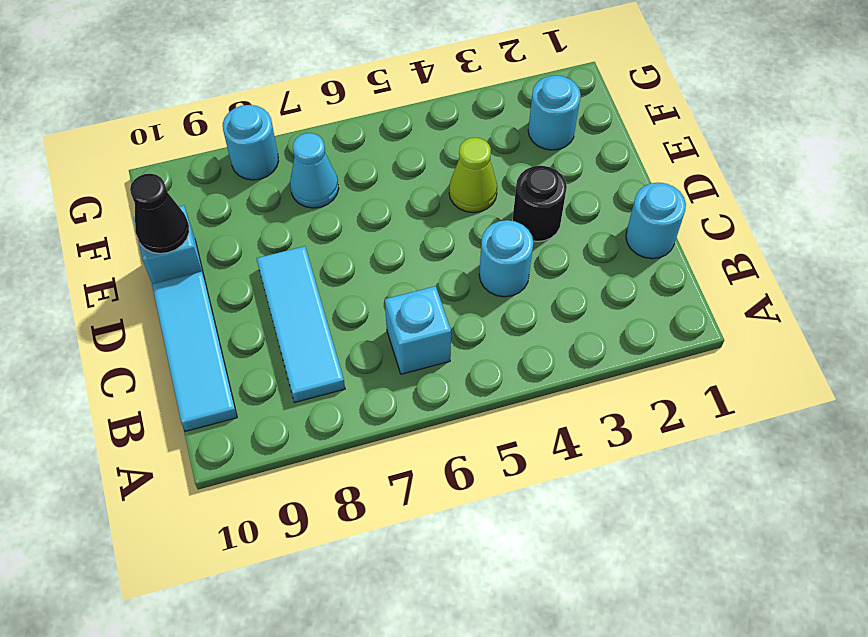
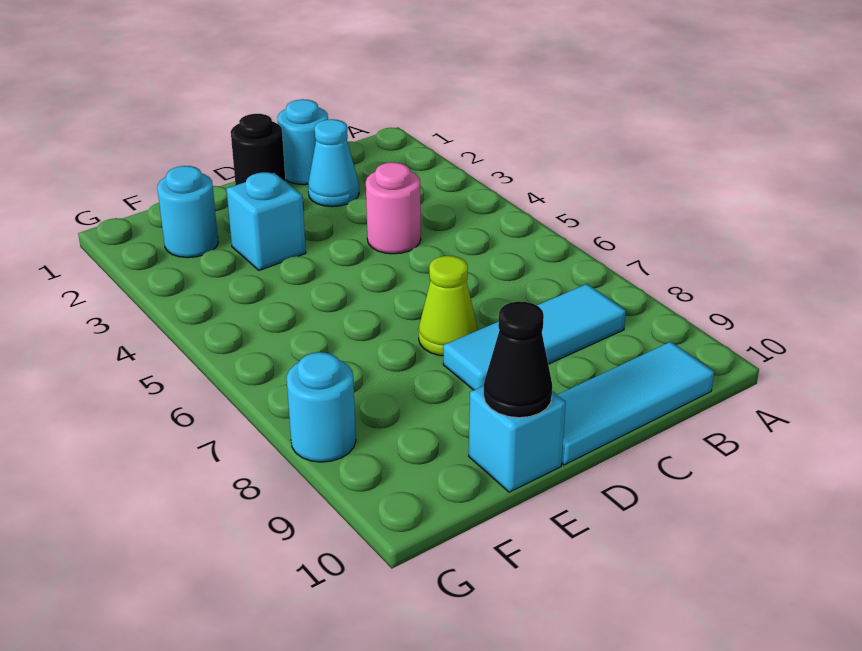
cyan brick B6 level 1 -> cyan brick E3 level 1
cyan round brick C4 level 1 -> pink round brick C4 level 1
black round brick D3 level 1 -> black round brick D1 level 1
lime cone E4 level 1 -> lime cone D7 level 1
cyan cone F7 level 1 -> cyan cone C2 level 1

